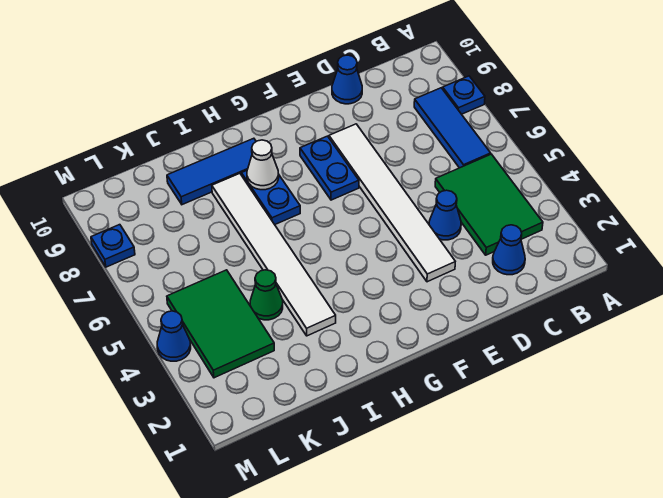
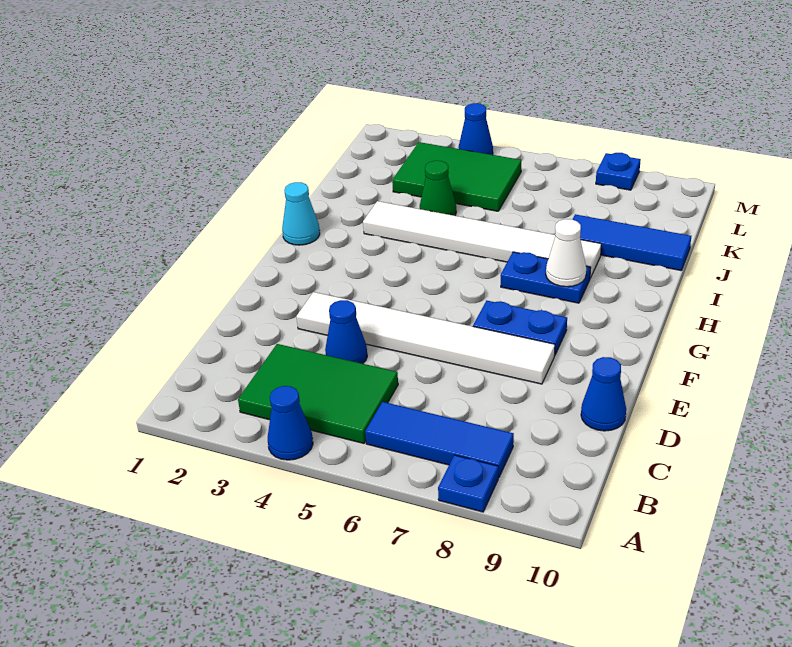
blue cone C2 level 1 -> blue cone A4 level 1
none -> cyan cone H1 level 1
blue tile H9:J9 level 1 -> blue tile J8:J10 level 1

